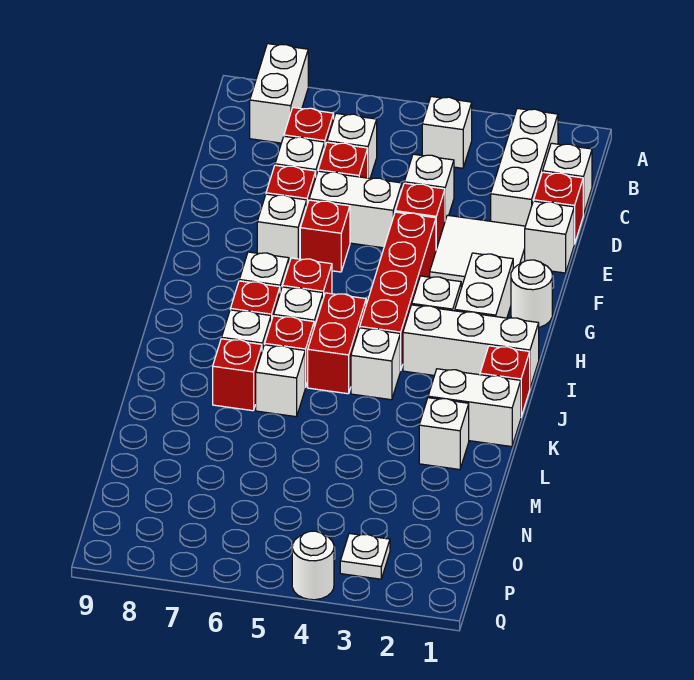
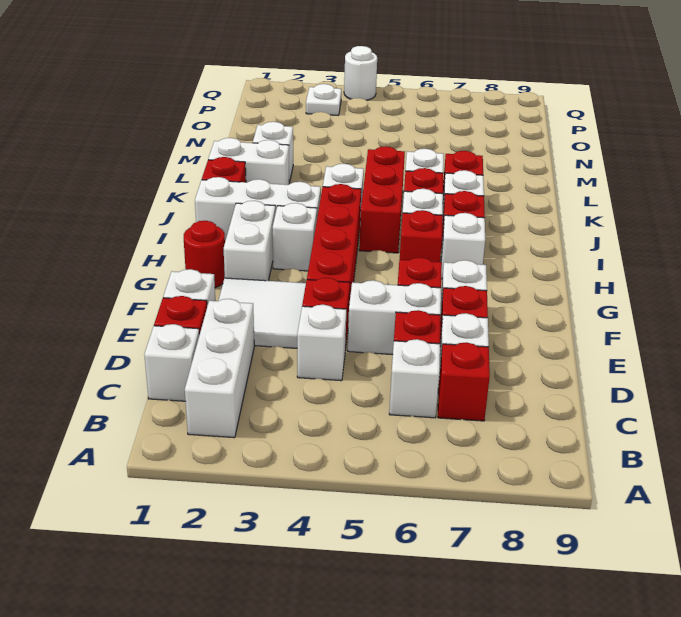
white brick A8:B8 level 1 -> none
white brick B4 level 1 -> none
white round brick G1 level 1 -> red round brick G1 level 1
red brick I5:J5 level 1 -> red brick I5:K5 level 1

